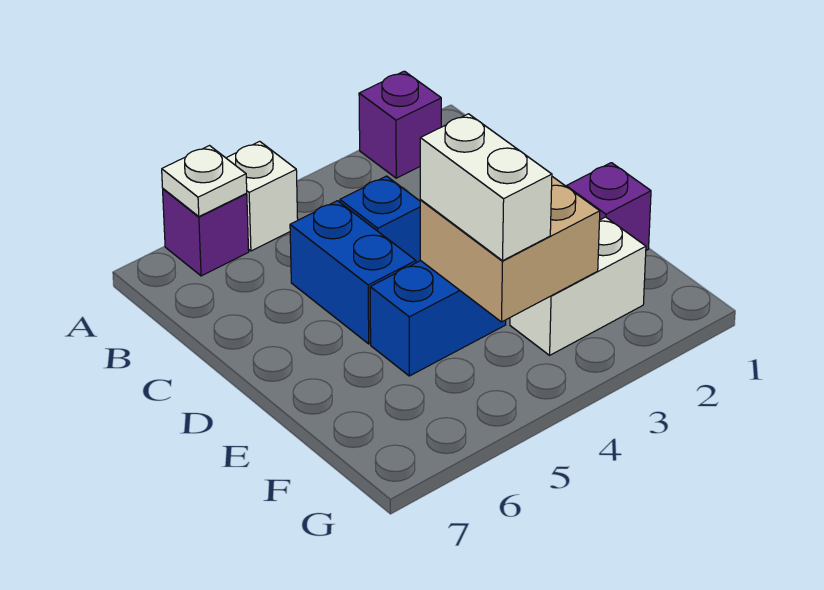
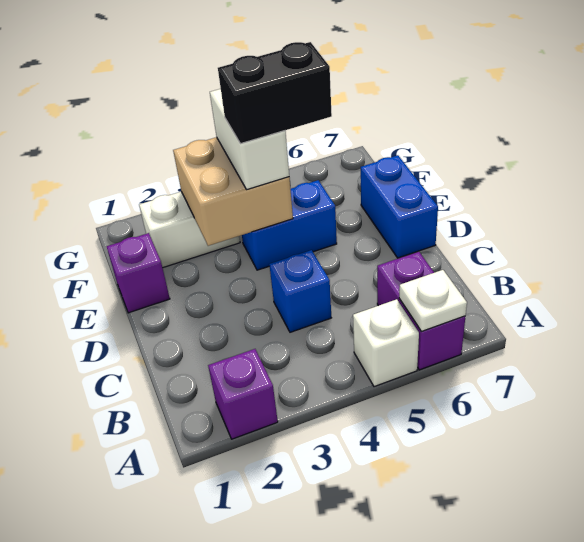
purple brick A6 level 1 -> purple brick A6:B6 level 1
blue brick C5:D5 level 1 -> blue brick D7:E7 level 1
none -> black brick E4:E5 level 4

